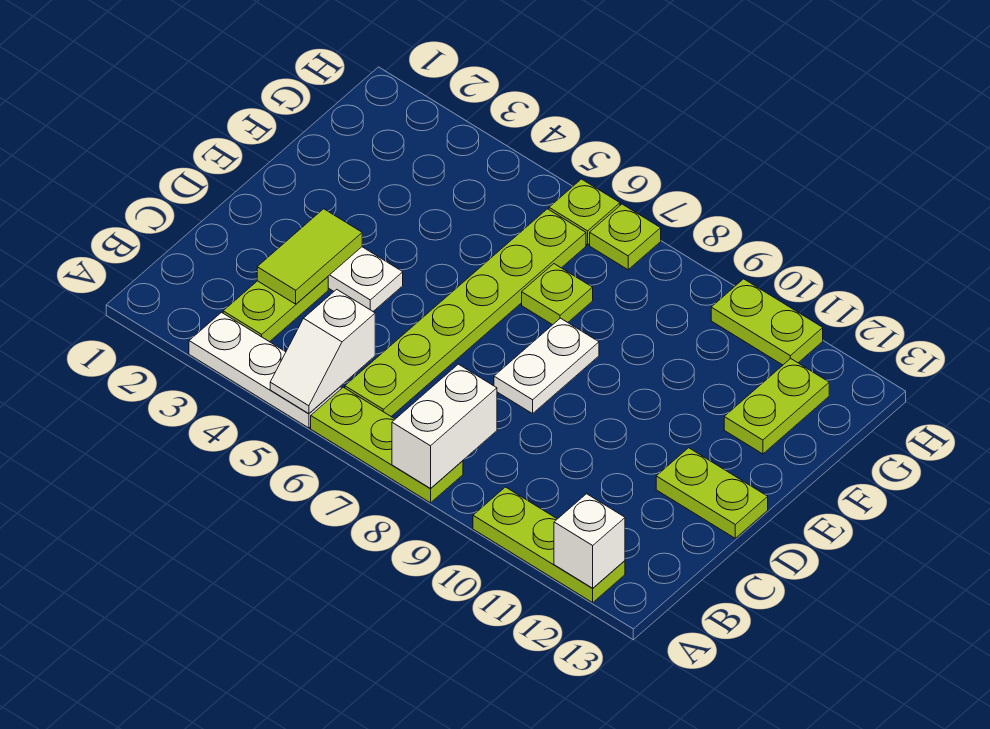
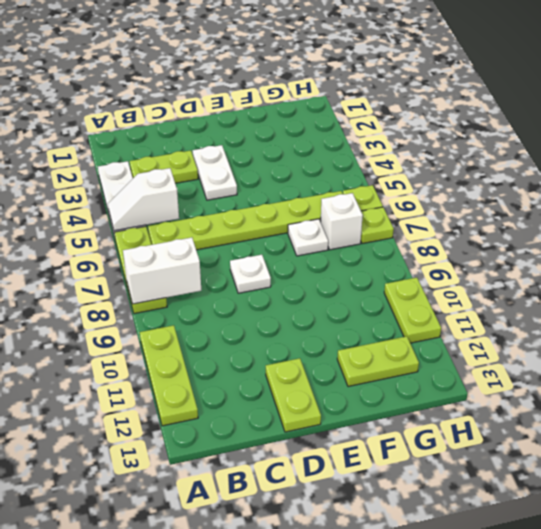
white brick A12 level 2 -> white brick G7 level 1
lime tile C3:D3 level 2 -> none
white plate D8:E8 level 1 -> white plate D8 level 1
lime plate F7 level 1 -> white plate F7 level 1

